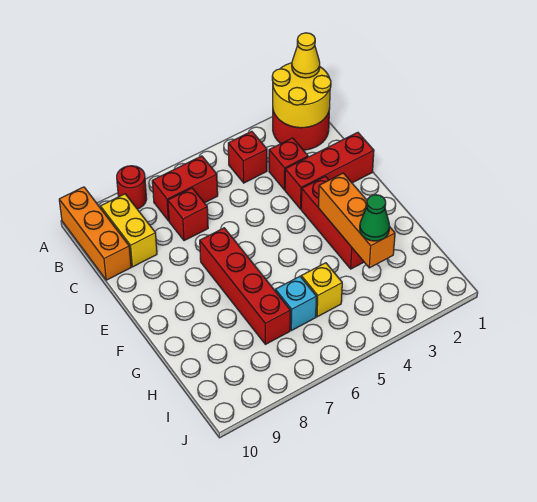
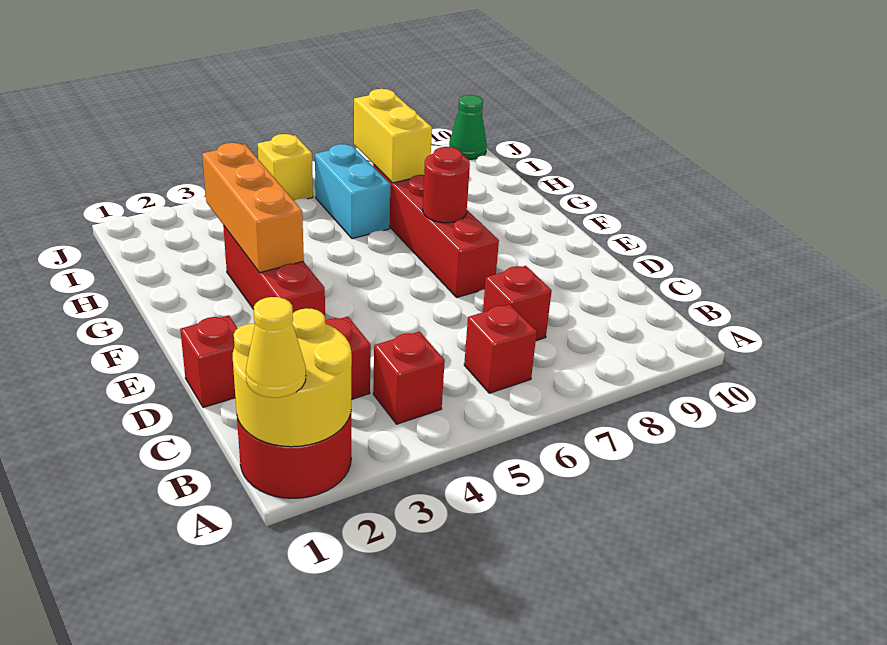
red round brick A8 level 1 -> red round brick F7 level 2
orange brick A10:C10 level 1 -> none
red brick B6:B7 level 1 -> red brick B6 level 1
yellow brick B9:C9 level 1 -> yellow brick H7:I7 level 2
red brick D1:D3 level 1 -> red brick D1 level 1
green cone H3 level 3 -> green cone J10 level 1
yellow brick H5 level 1 -> yellow brick J5 level 1
cyan brick H6 level 1 -> cyan brick H6:I6 level 1

